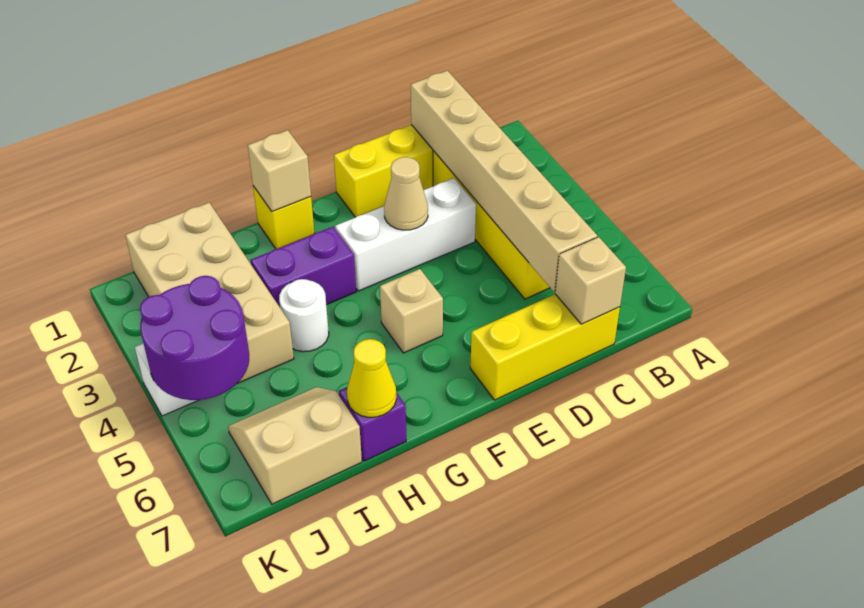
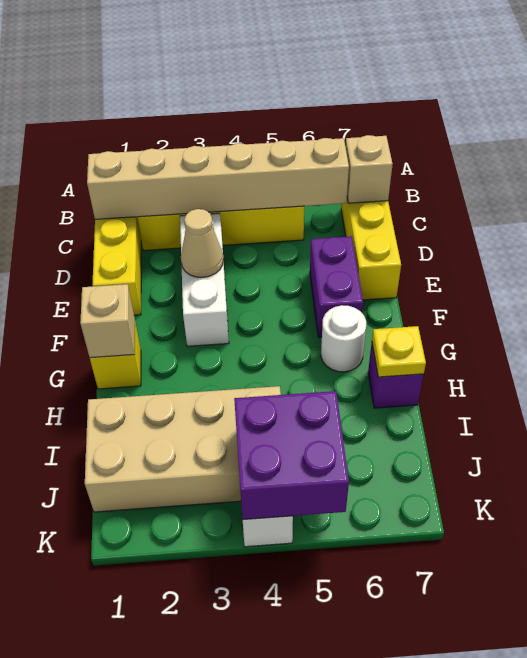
tan brick F5 level 1 -> none
purple brick G3:H3 level 1 -> purple brick E6:F6 level 1
white round brick H4 level 1 -> white round brick G6 level 1
yellow cone H7 level 2 -> yellow plate H7 level 2
tan slope I6:J7 level 1 top 7 -> none
purple round brick J4:K5 level 2 -> purple brick J4:K5 level 2

